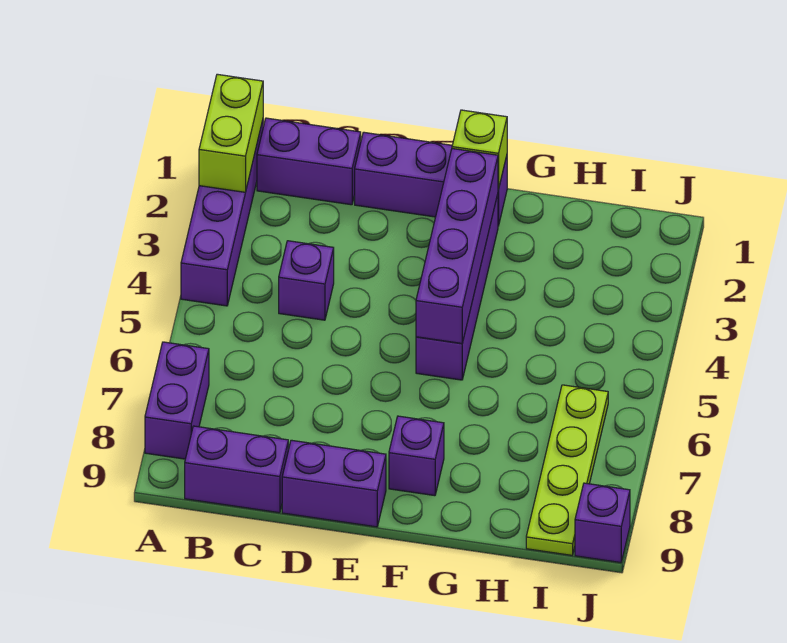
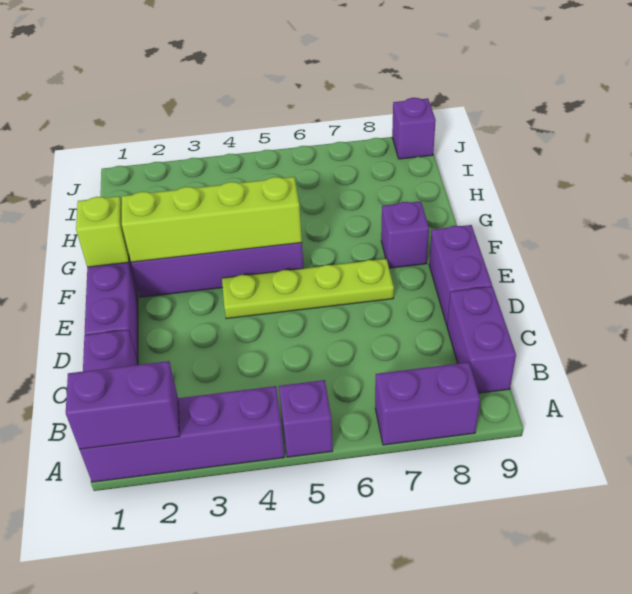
lime brick A1:A2 level 2 -> purple brick A1:A2 level 2
purple brick C4 level 1 -> purple brick A5 level 1
purple brick F2:F5 level 2 -> lime brick F2:F5 level 2
lime plate I6:I9 level 1 -> lime plate E4:E7 level 1

